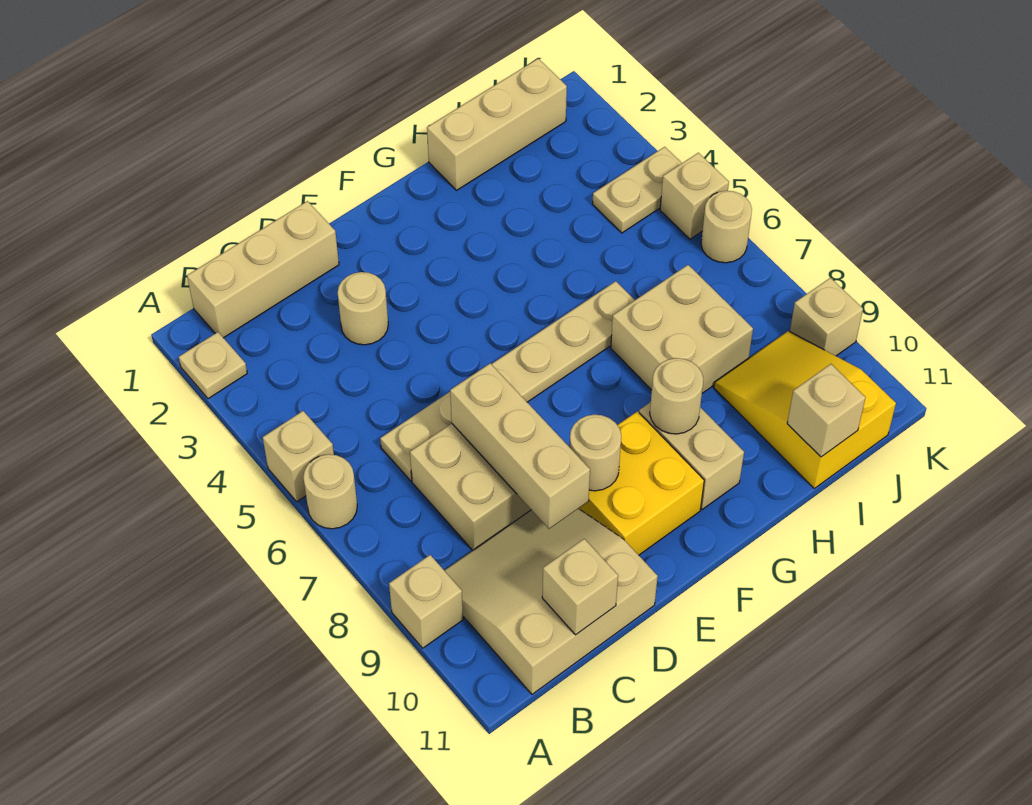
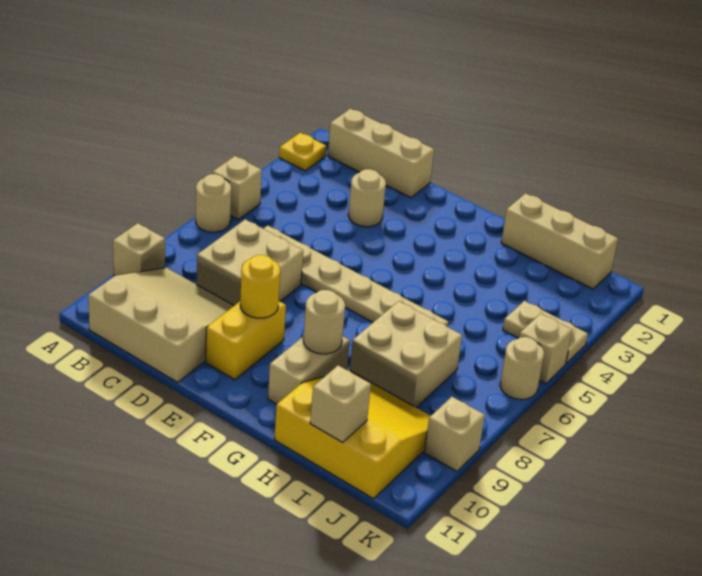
tan plate A2 level 1 -> yellow plate A2 level 1
tan brick C11 level 2 -> none
tan brick D7:D9 level 2 -> none
yellow brick E9:F10 level 1 -> yellow brick E9:E10 level 1
tan round brick E9 level 2 -> yellow round brick E9 level 2
yellow slope I9:J11 level 1 top 11 -> yellow slope H9:J11 level 1 top 11

